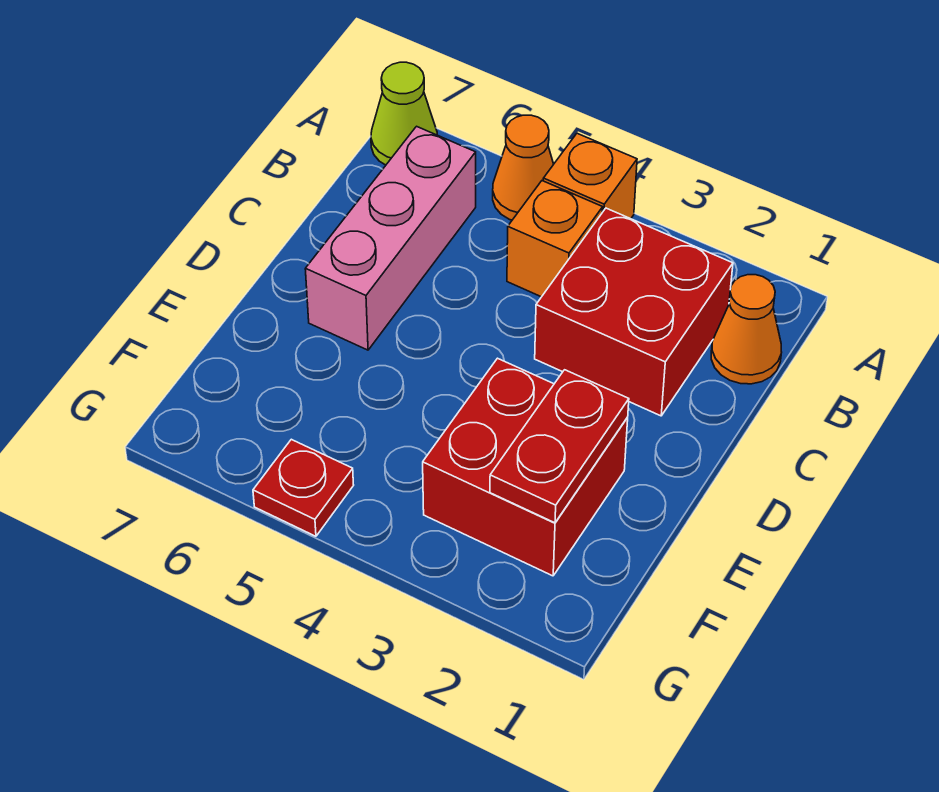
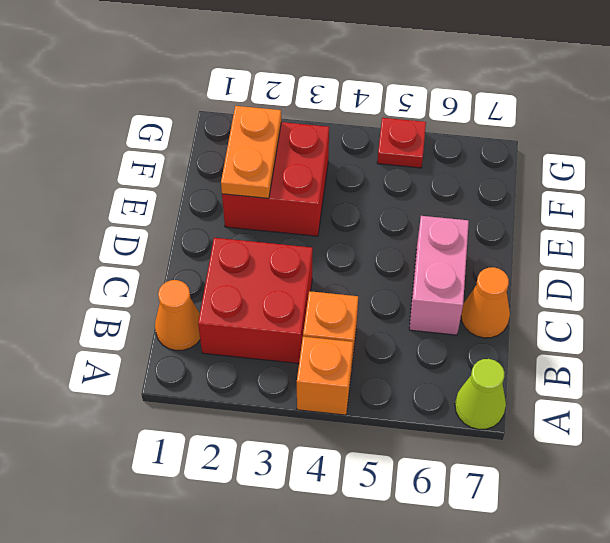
orange cone A5 level 1 -> orange cone C7 level 1
pink brick B6:D6 level 1 -> pink brick C6:D6 level 1
red plate E2:F2 level 2 -> orange plate E2:F2 level 2

